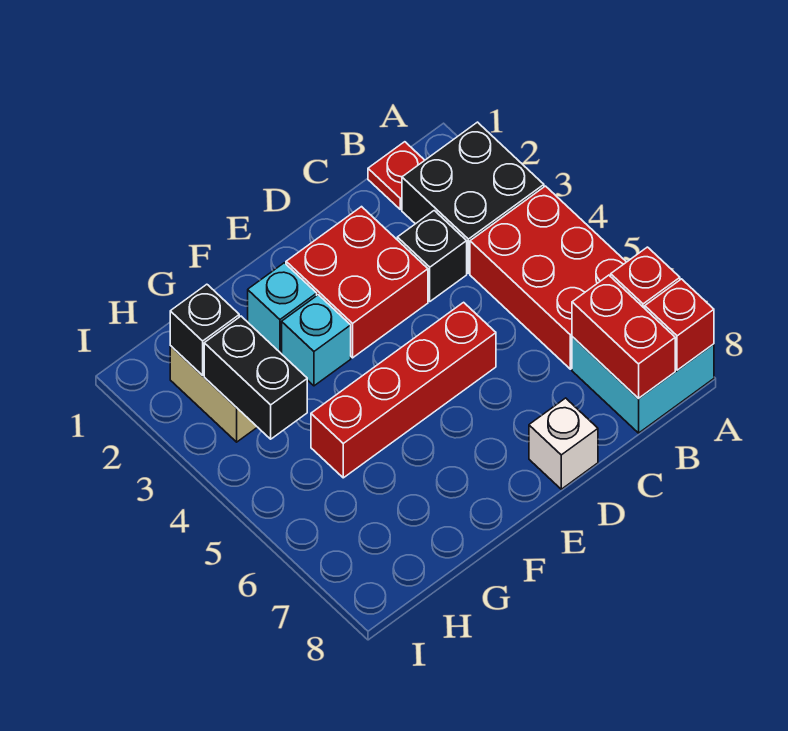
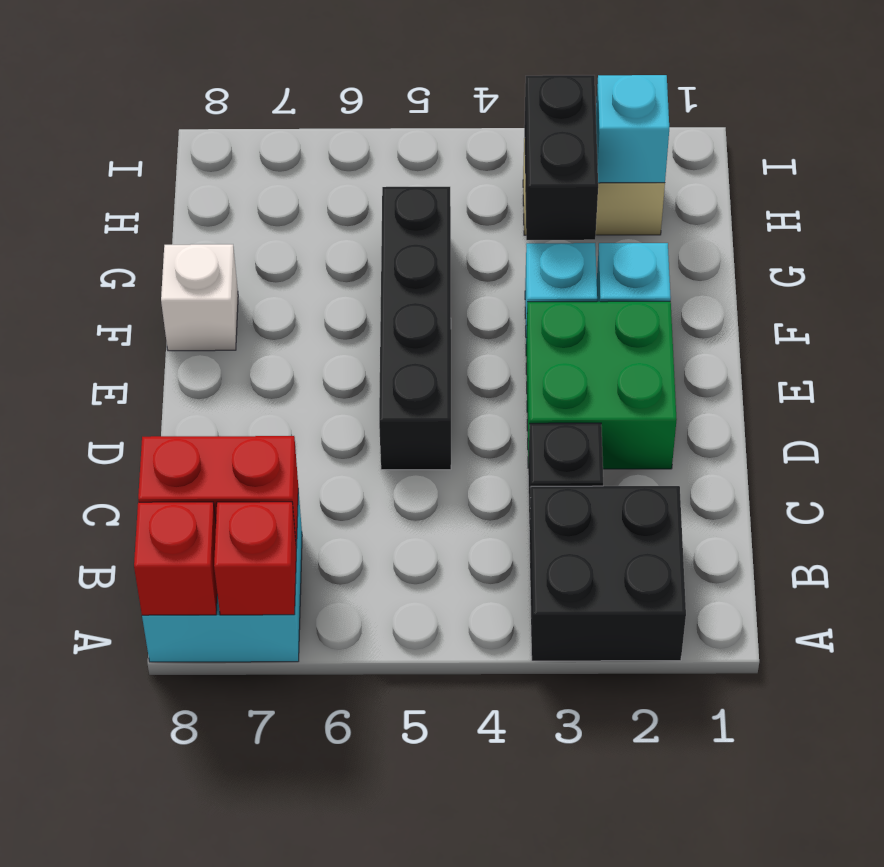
red brick A4:B6 level 1 -> none
red plate B1 level 1 -> none
red brick D2:E3 level 1 -> green brick D2:E3 level 1
red brick D5:G5 level 1 -> black brick D5:G5 level 1
white brick D8 level 1 -> white brick F8 level 1
black brick H2 level 2 -> cyan brick H2 level 2
black brick H3:H4 level 2 -> black brick G3:H3 level 2

